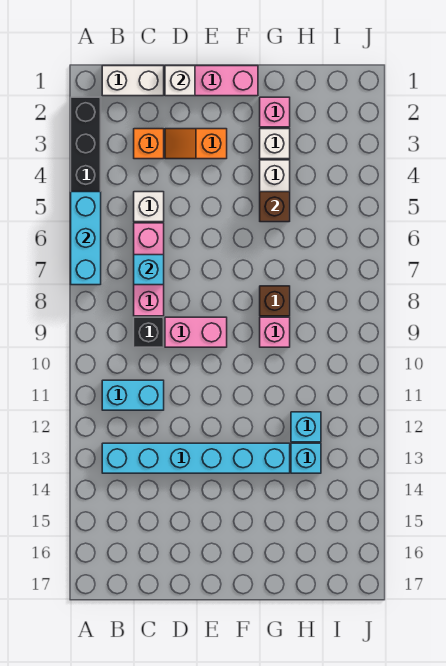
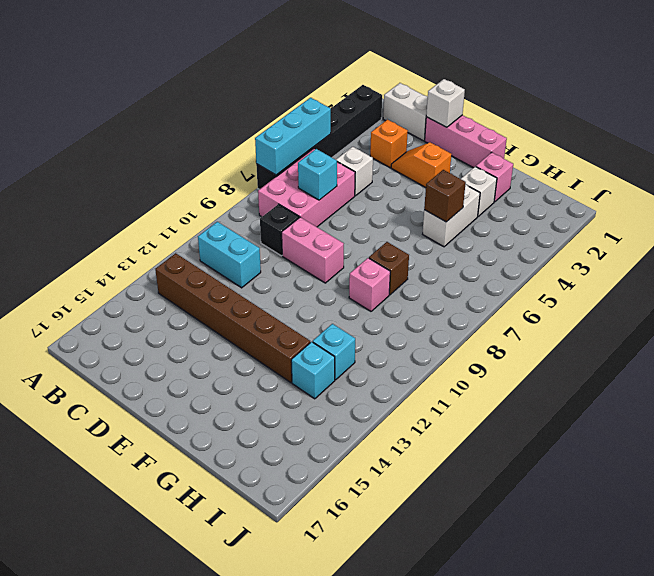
cyan brick B13:G13 level 1 -> brown brick B13:G13 level 1
pink brick C6:C8 level 1 -> pink brick B6:C8 level 1

